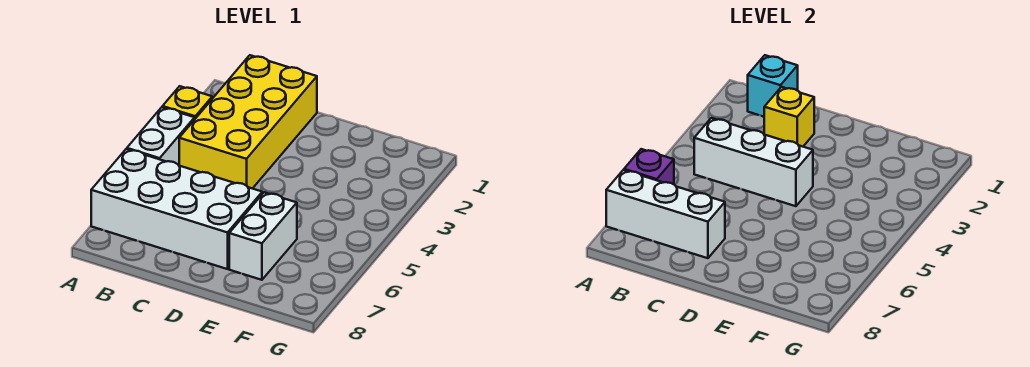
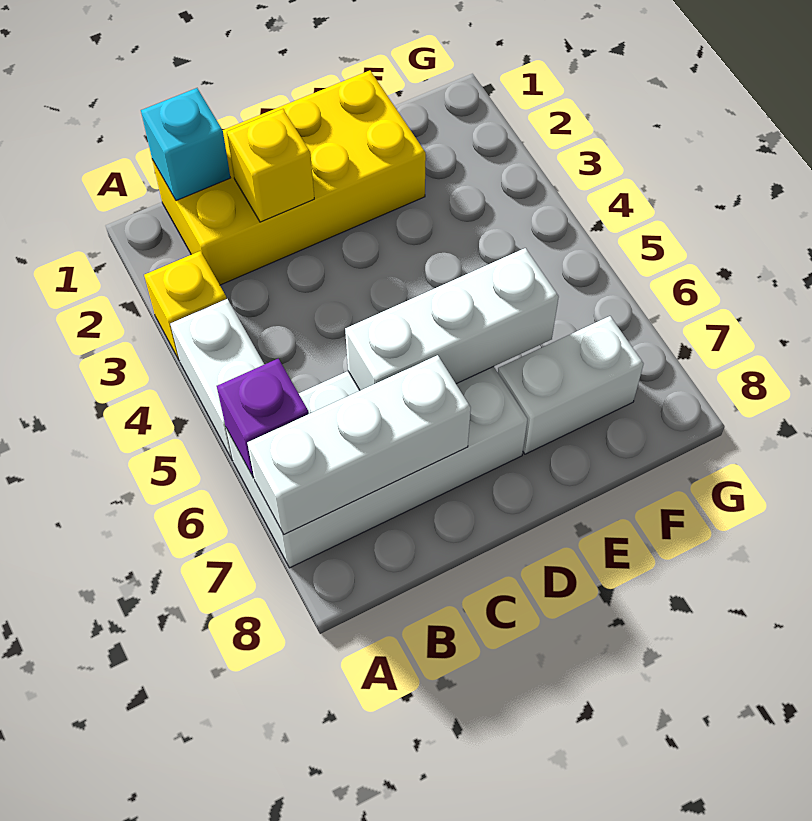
yellow brick B1:C4 level 1 -> yellow brick B1:E2 level 1
white brick B4:D4 level 2 -> white brick C6:E6 level 2
white brick E6:E7 level 1 -> white brick E7:F7 level 1

